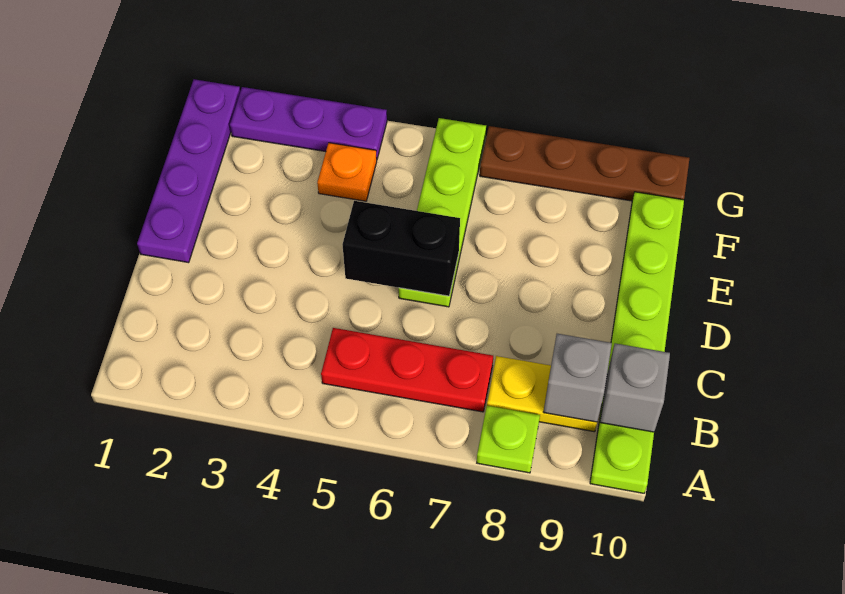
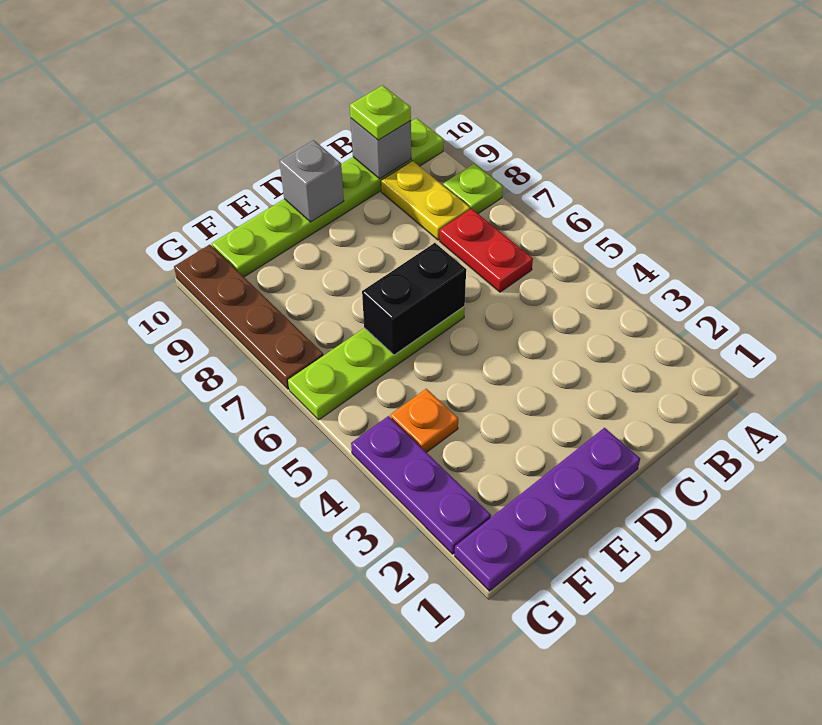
red plate B5:B7 level 1 -> red plate B6:B7 level 1
grey brick B9 level 2 -> grey brick D10 level 2
none -> lime plate B10 level 3
black brick D5:D6 level 2 -> black brick D6:E6 level 2

